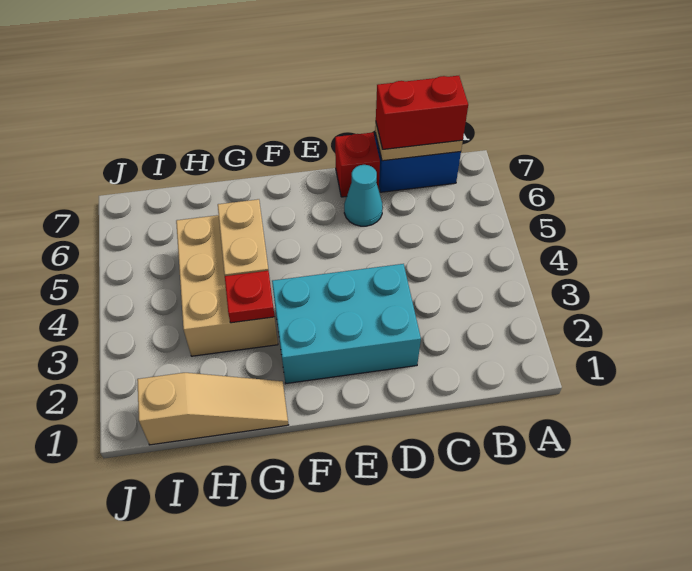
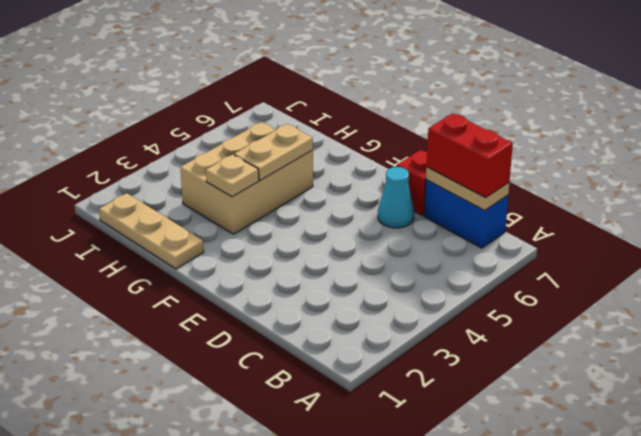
cyan brick D2:F3 level 1 -> none
tan slope G1:I1 level 1 top I -> tan plate G1:I1 level 1
red plate G3 level 2 -> tan plate G3 level 2

